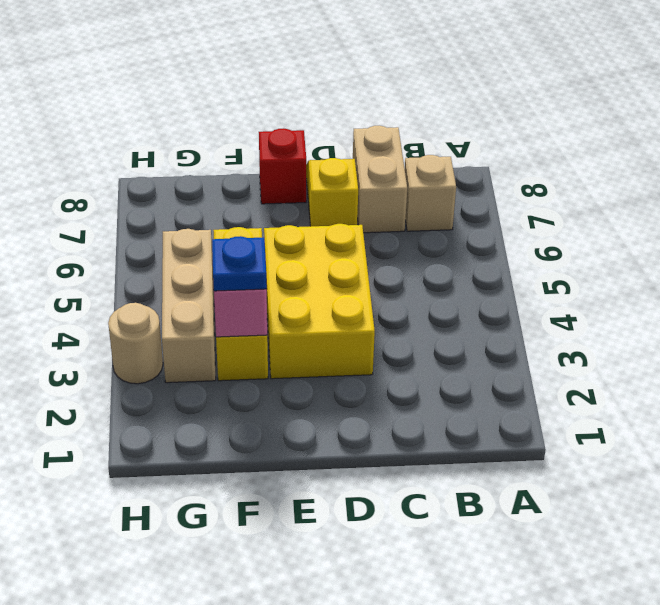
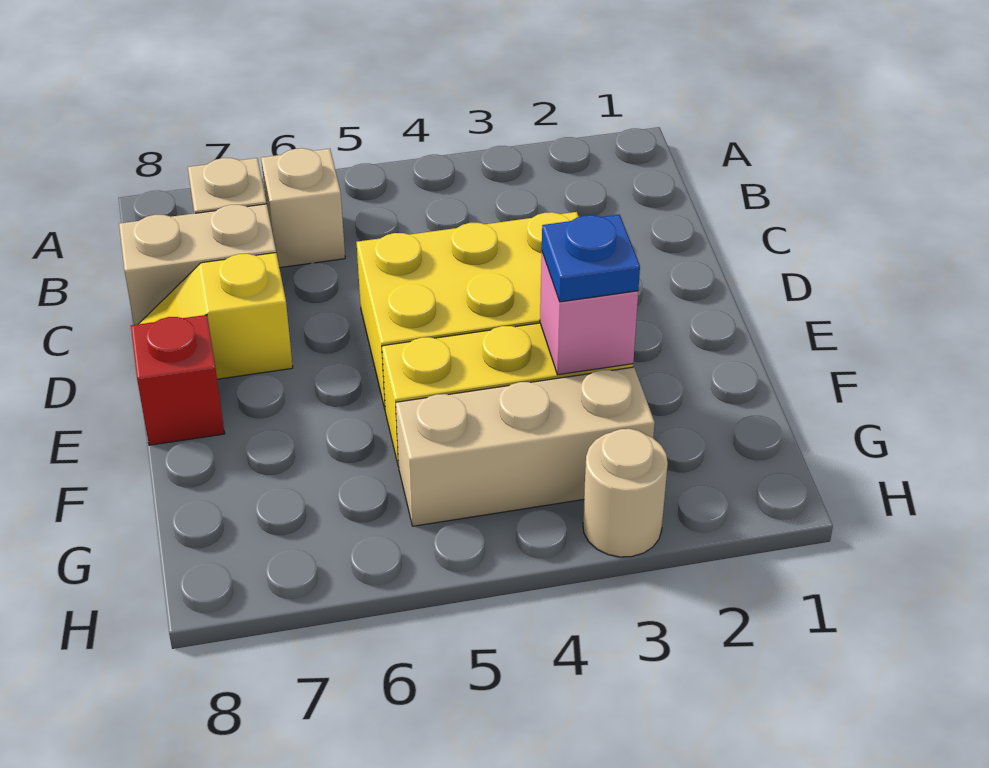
none -> tan brick B6 level 1

